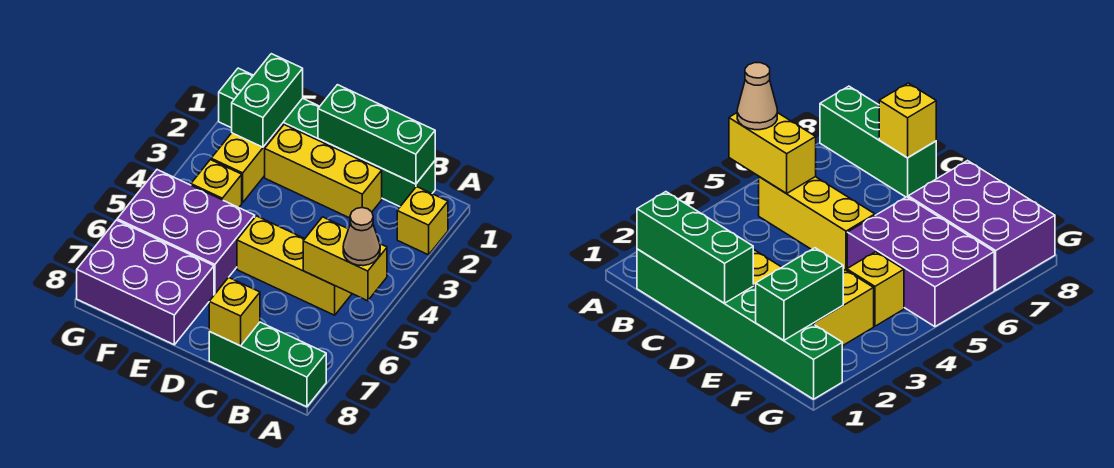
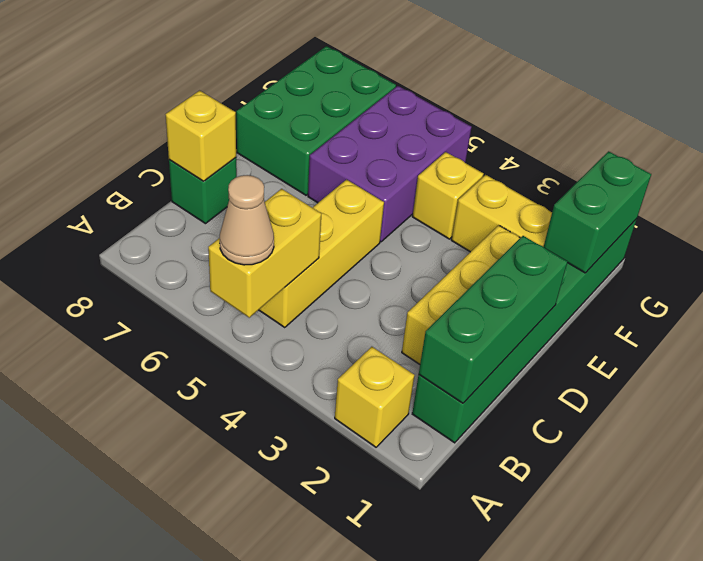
green brick A8:C8 level 1 -> green brick C8 level 1
purple brick E7:G8 level 1 -> green brick E7:G8 level 1
green brick F1:F2 level 2 -> green brick F1:G1 level 2

